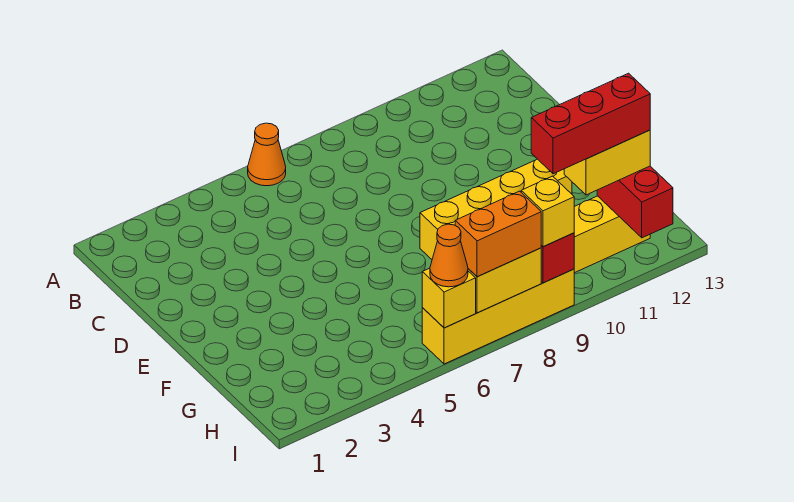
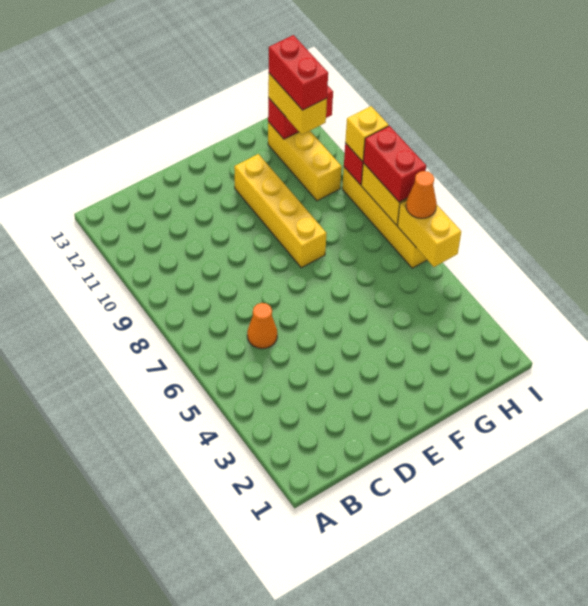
orange cone A6 level 1 -> orange cone C6 level 1
red brick H10:H12 level 4 -> red brick H11:H12 level 4
yellow brick I6 level 2 -> yellow brick I5:I6 level 2
orange brick I7:I8 level 3 -> red brick I7:I8 level 3

